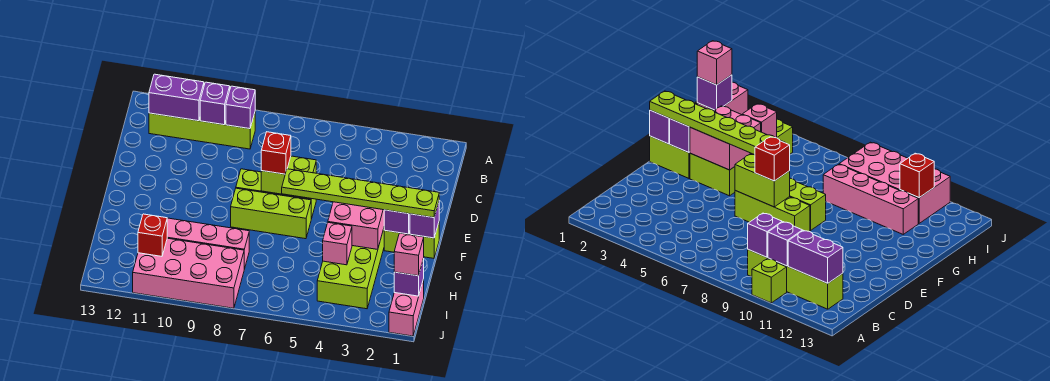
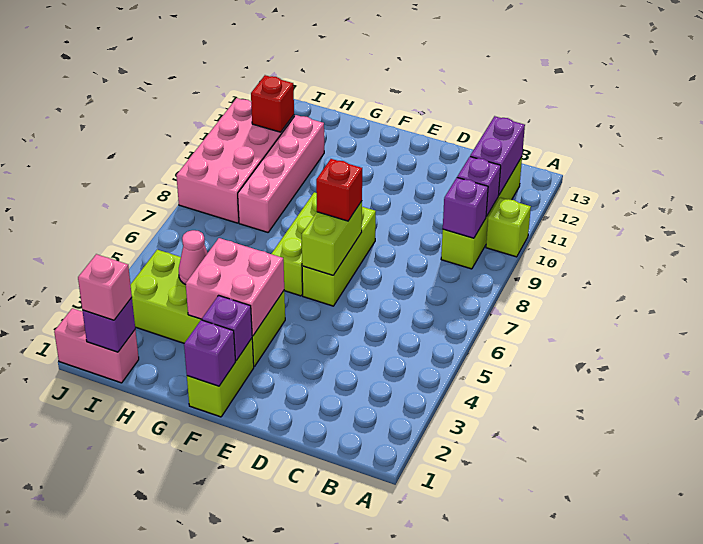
lime plate F1:F6 level 3 -> none
pink brick H4 level 2 -> pink cone H4 level 2

